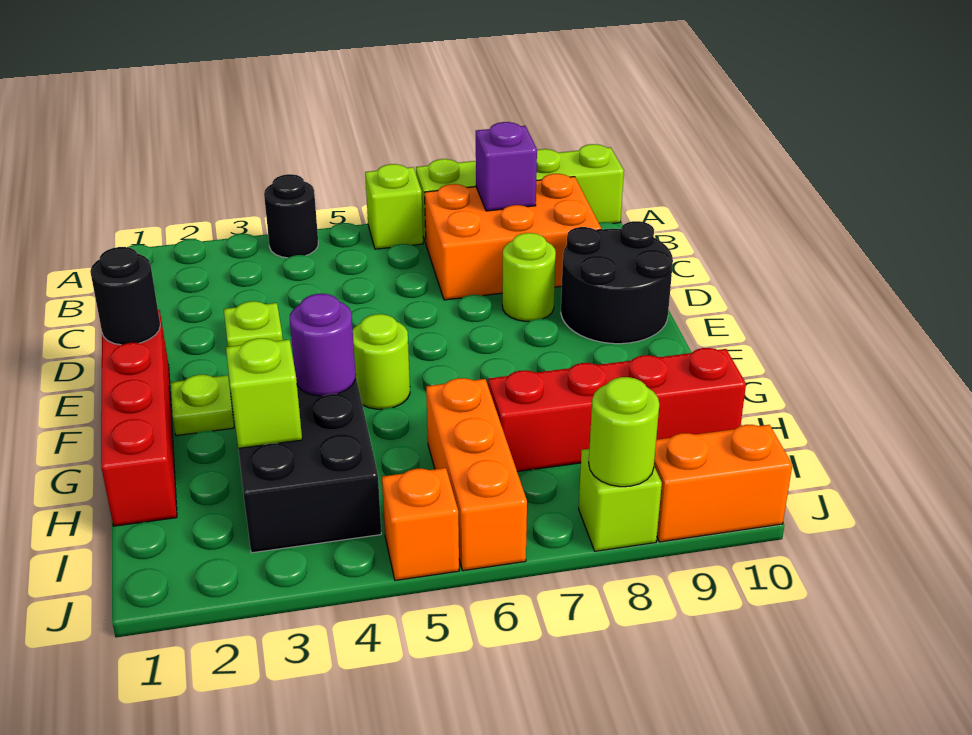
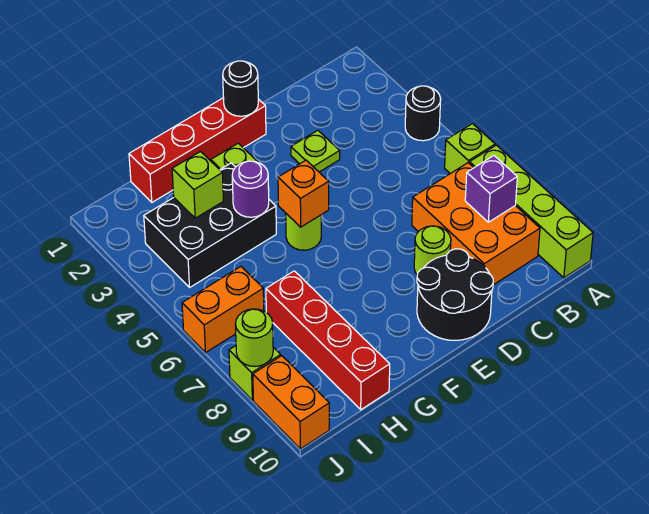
orange brick H6:J6 level 1 -> orange brick I6:J6 level 1
orange brick J5 level 1 -> orange brick F5 level 2

